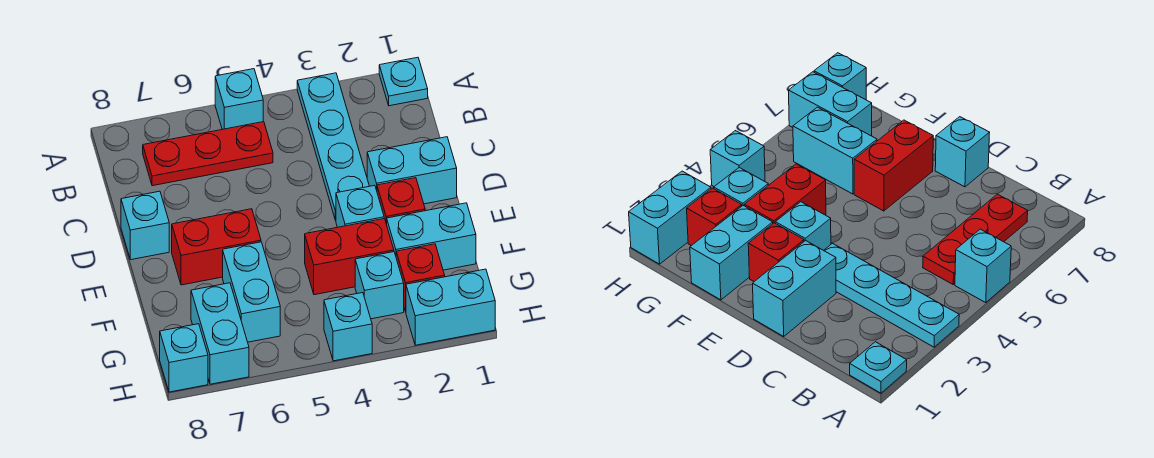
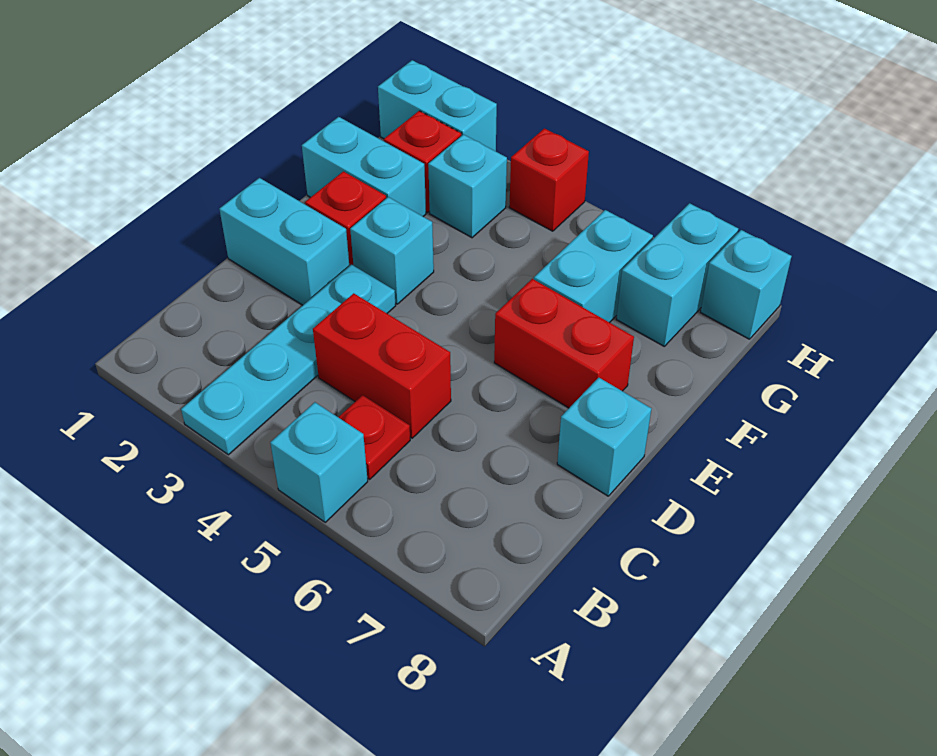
cyan plate A1 level 1 -> none
red plate B5:B7 level 1 -> red plate B5 level 1
red brick F3:F4 level 1 -> red brick C4:C5 level 1
cyan brick H4 level 1 -> red brick H4 level 1

